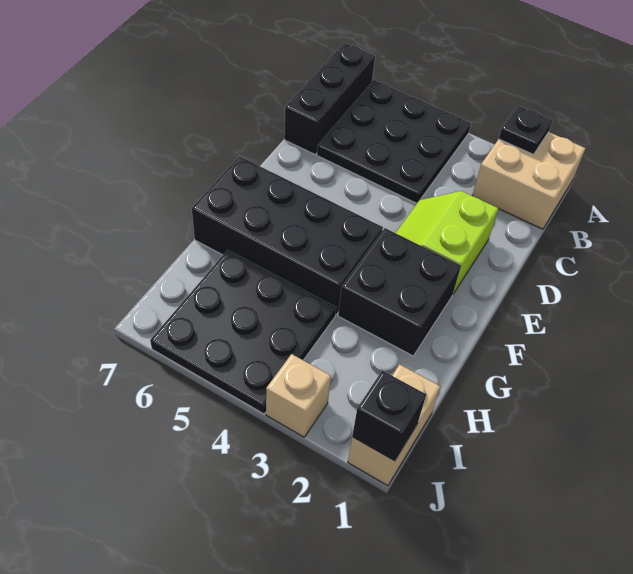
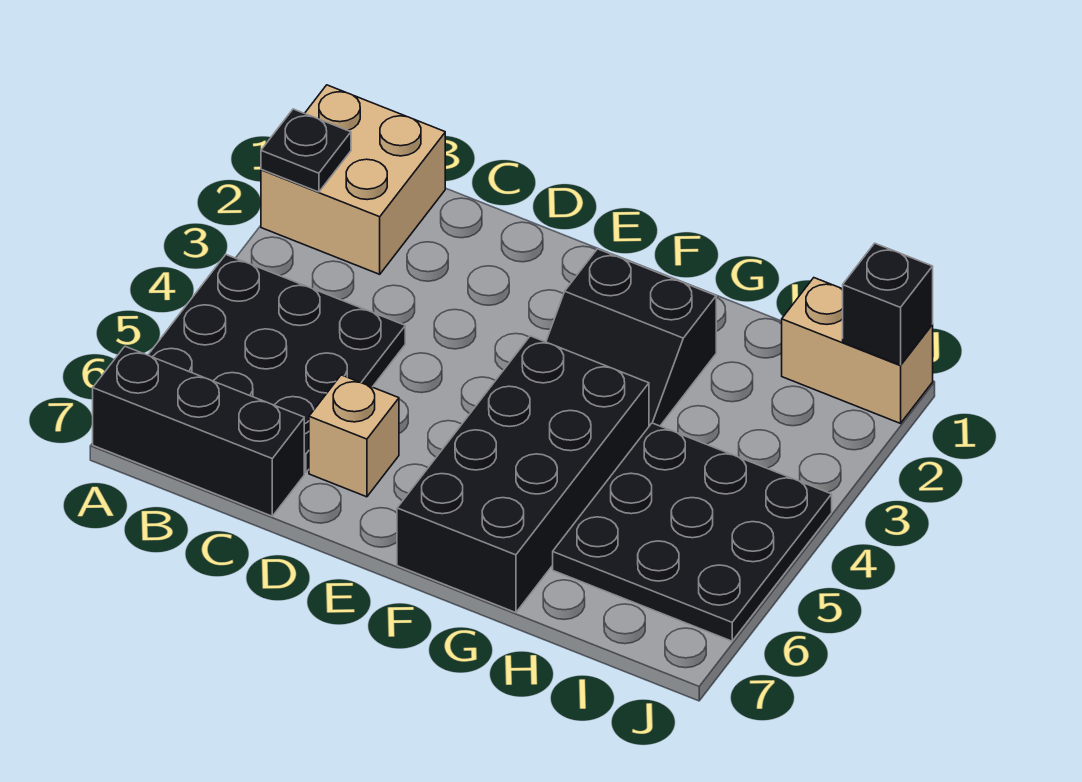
lime slope D2:E3 level 1 top 2 -> none
black brick F2:G3 level 1 -> black slope F2:G3 level 1 top 2
tan brick J3 level 1 -> tan brick D6 level 1

